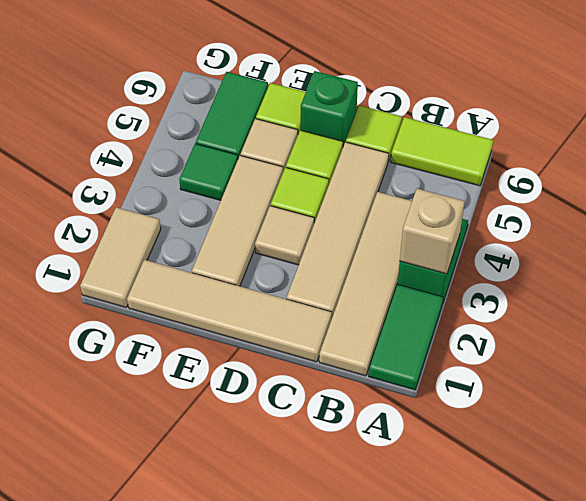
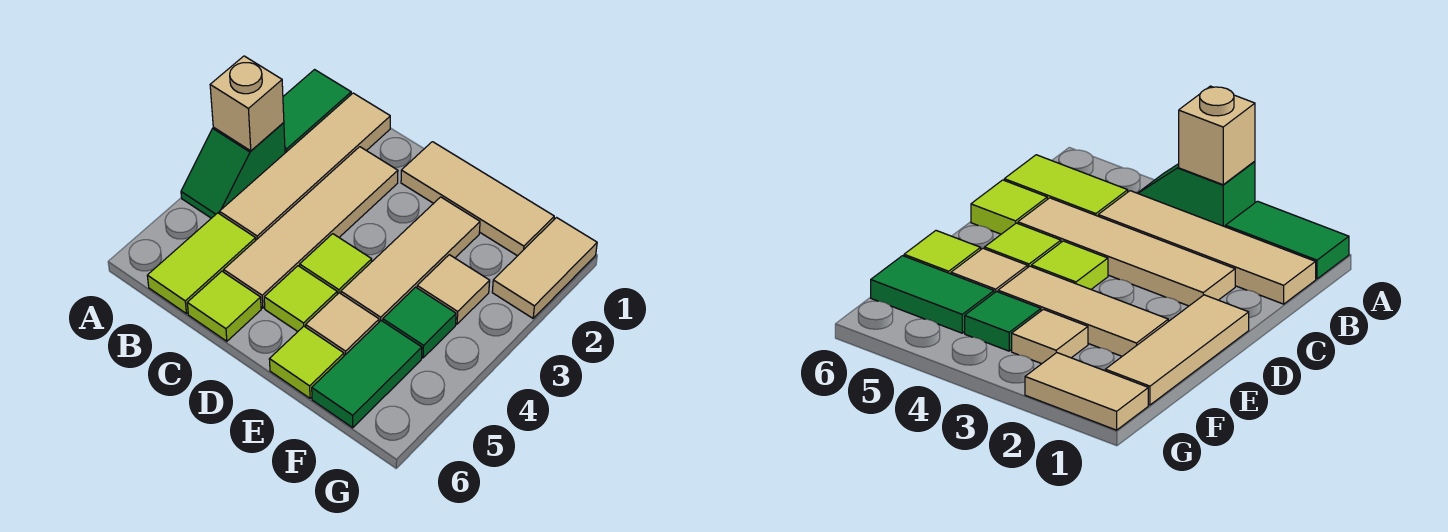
lime tile A6:B6 level 1 -> lime tile B5:B6 level 1
tan tile C1:F1 level 1 -> tan tile D1:F1 level 1
tan tile D3 level 1 -> tan tile F3 level 1
green brick D6 level 1 -> none

